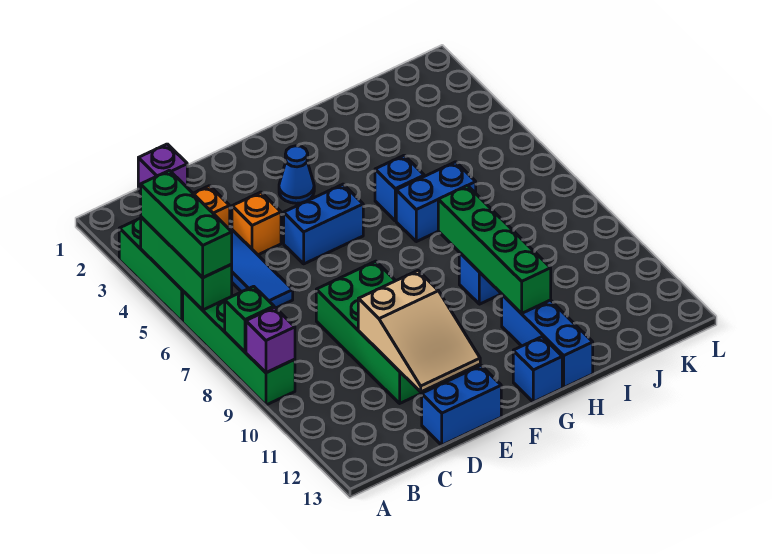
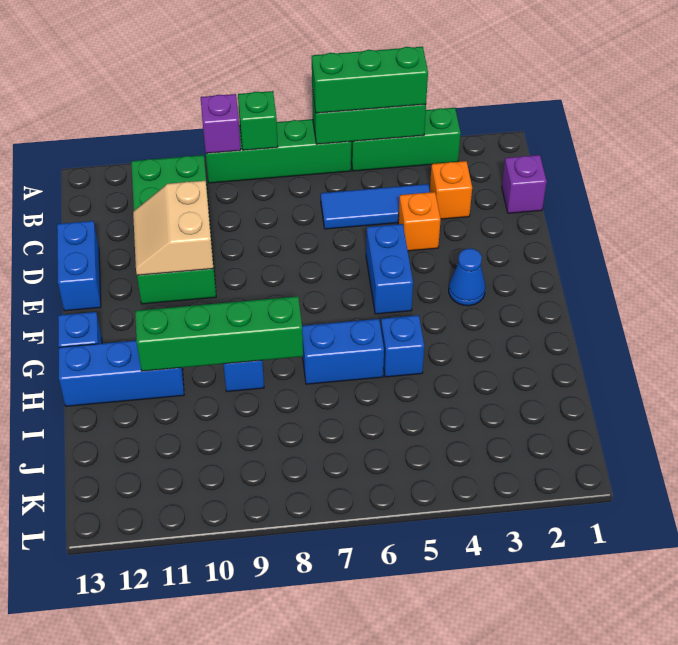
green brick D8:E11 level 1 -> green brick B10:E11 level 1
tan slope D10:E12 level 2 top 10 -> tan slope D10:E11 level 2 top 10
blue brick H6:I6 level 1 -> blue brick H6:H7 level 1

